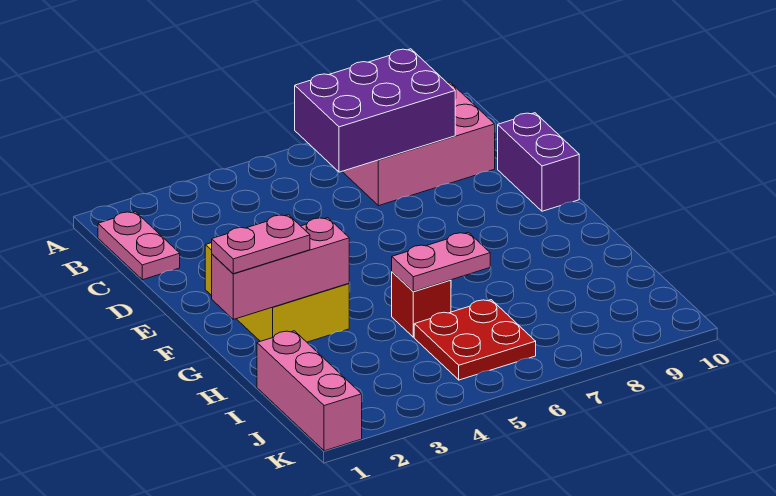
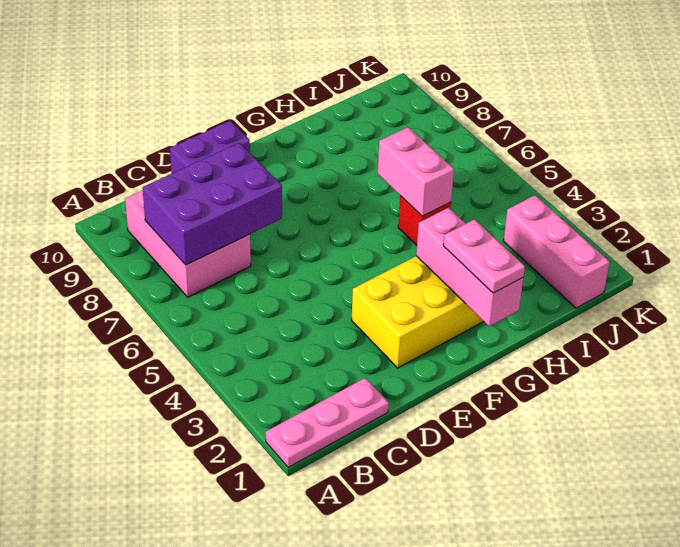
pink plate B1:C1 level 1 -> pink plate A1:C1 level 1
purple brick B6:C8 level 2 -> purple brick B7:D8 level 2
pink plate H5:H6 level 2 -> pink brick H5:H6 level 2
pink brick I1:K1 level 1 -> pink brick J1:J3 level 1
red plate I5:J6 level 1 -> none

